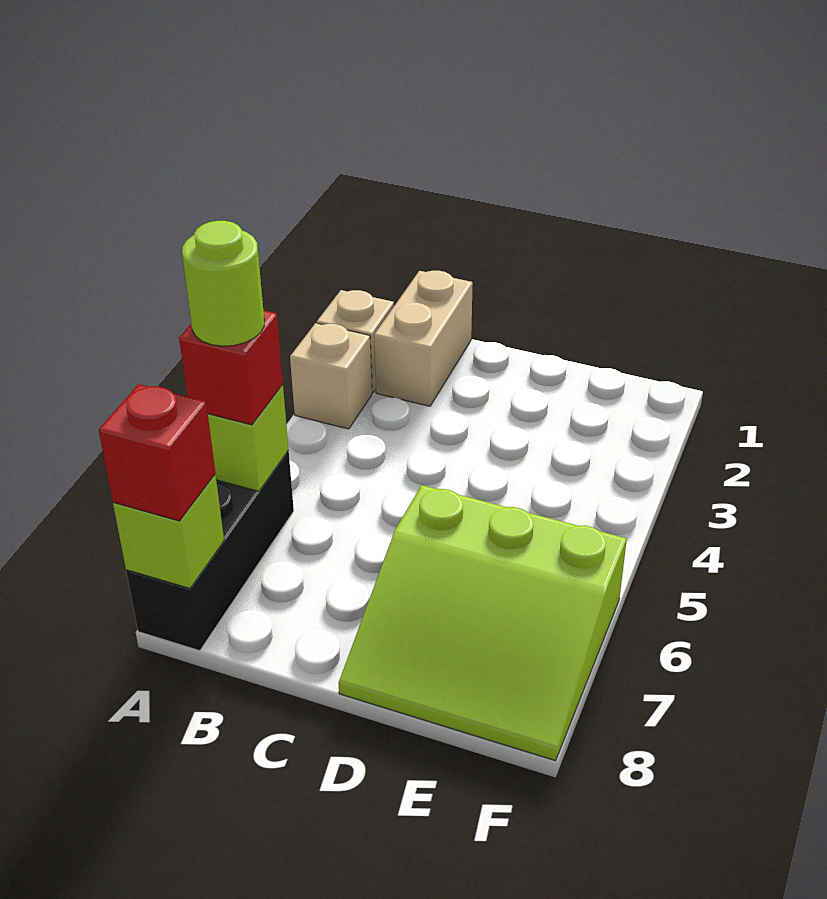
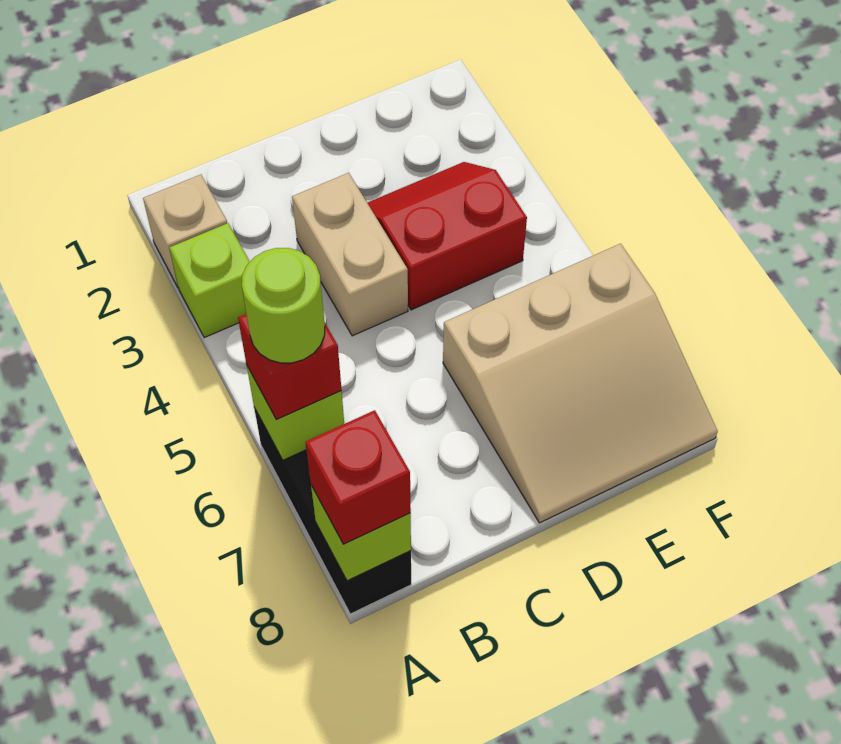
tan brick A3 level 1 -> lime brick A3 level 1
tan brick B1:B2 level 1 -> tan brick C3:C4 level 1
none -> red slope D3:E4 level 1 top 4
lime slope D6:F8 level 1 top 6 -> tan slope D6:F8 level 1 top 6

